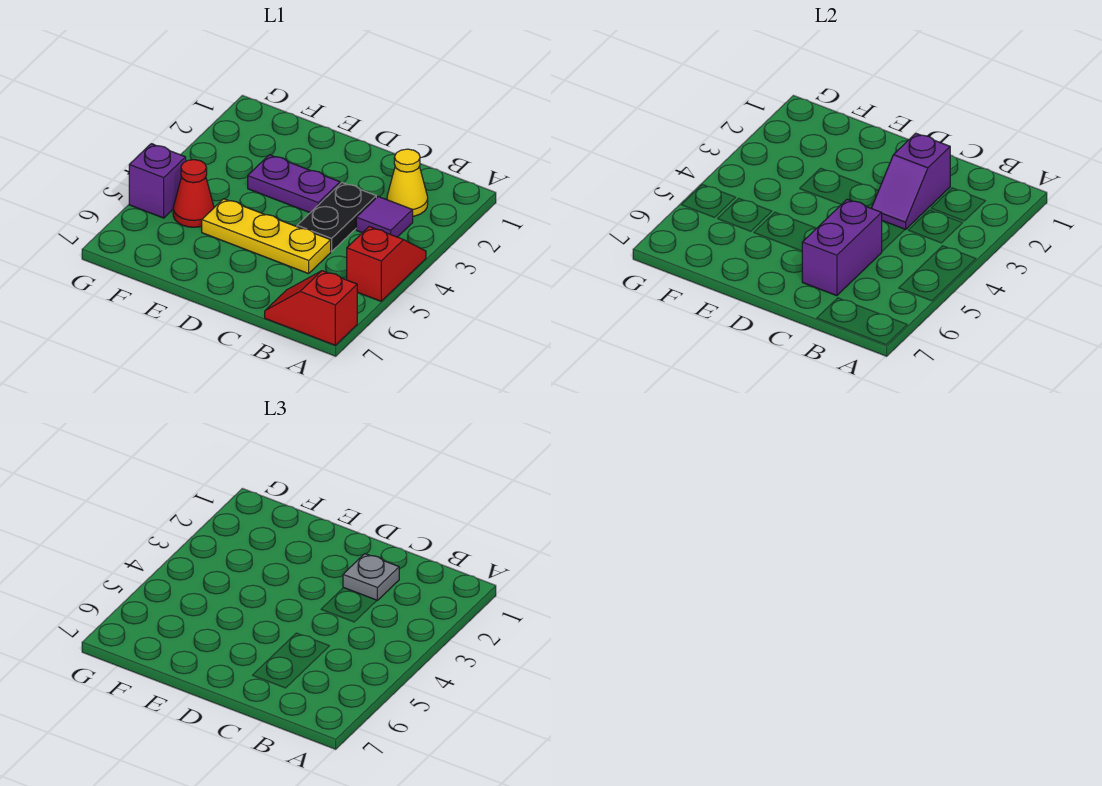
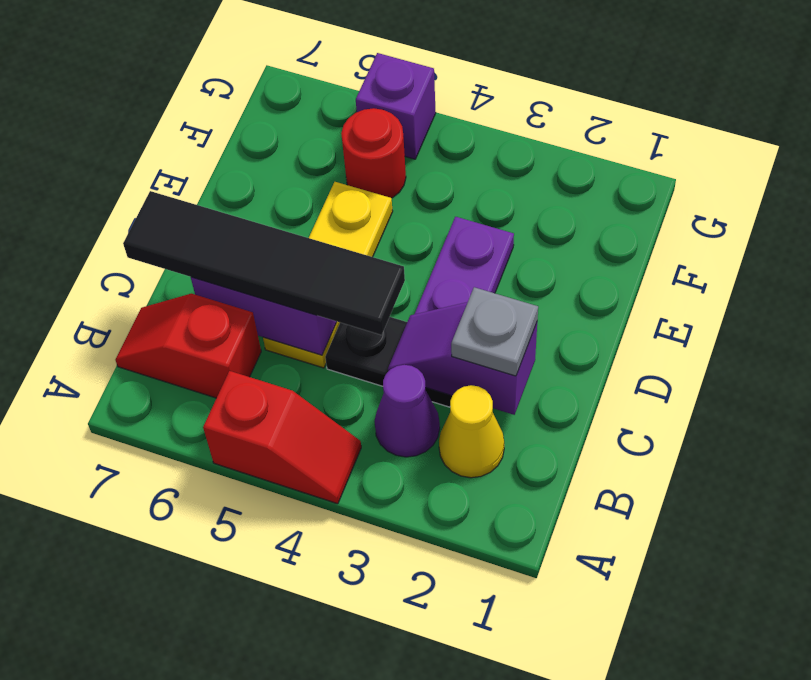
red slope A7:B7 level 1 top A -> red slope B6:B7 level 1 top 6
purple tile B3 level 1 -> purple cone B3 level 1
none -> black tile C4:C7 level 3
red cone F5 level 1 -> red round brick F5 level 1

